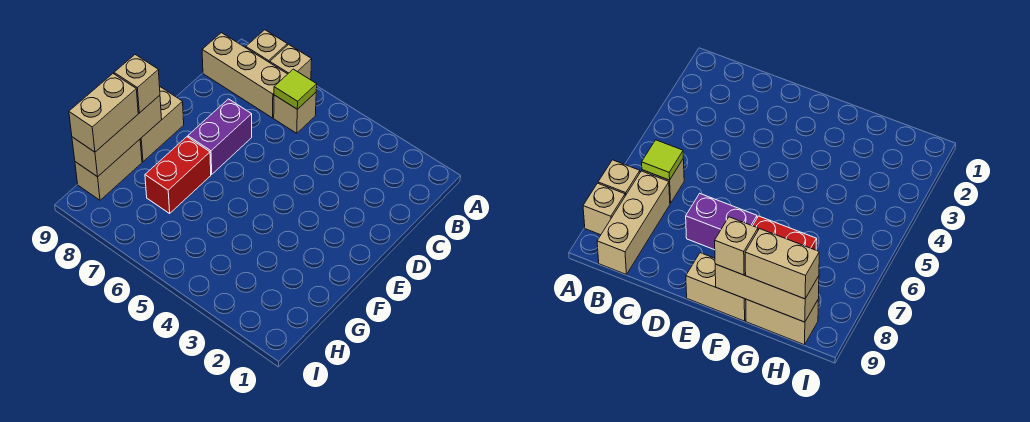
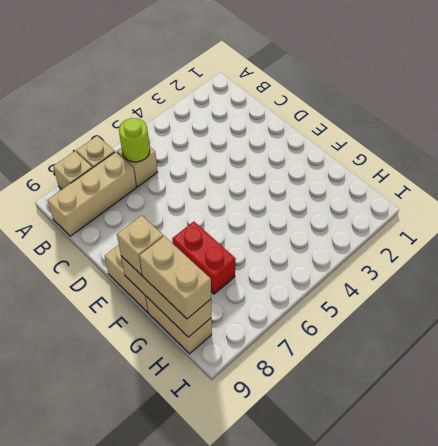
lime tile B6 level 2 -> lime round brick B6 level 2
purple brick D7:E7 level 1 -> none

